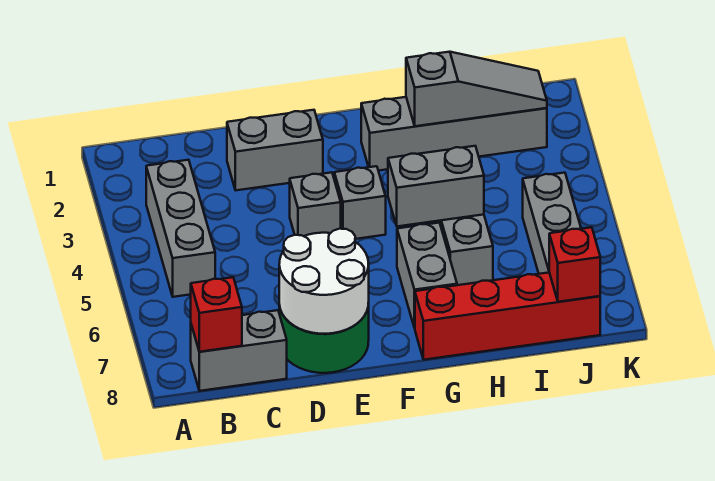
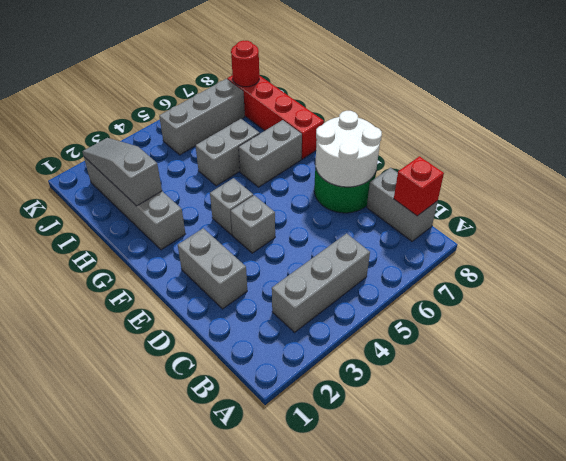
grey brick G5:H5 level 2 -> none
red brick J8 level 2 -> red round brick J8 level 2

